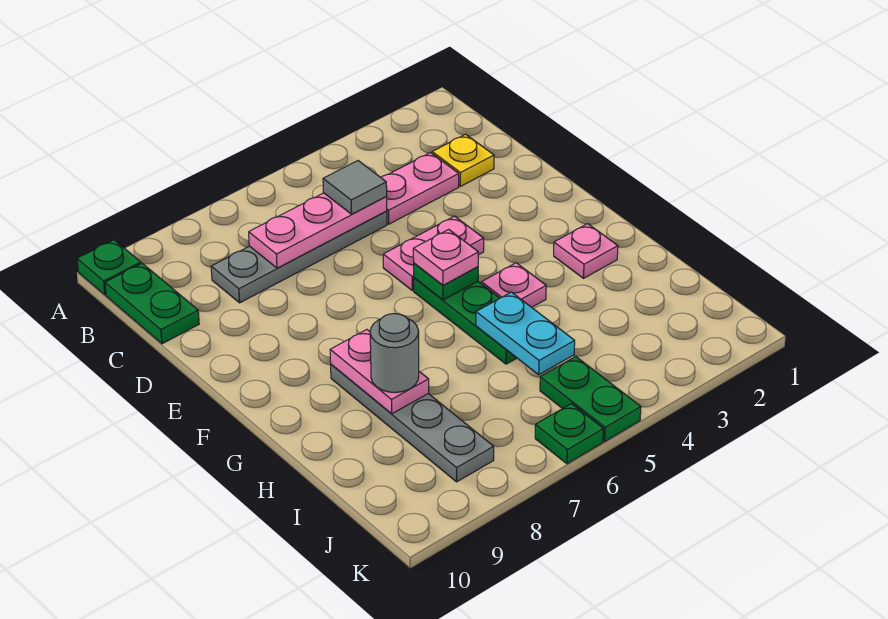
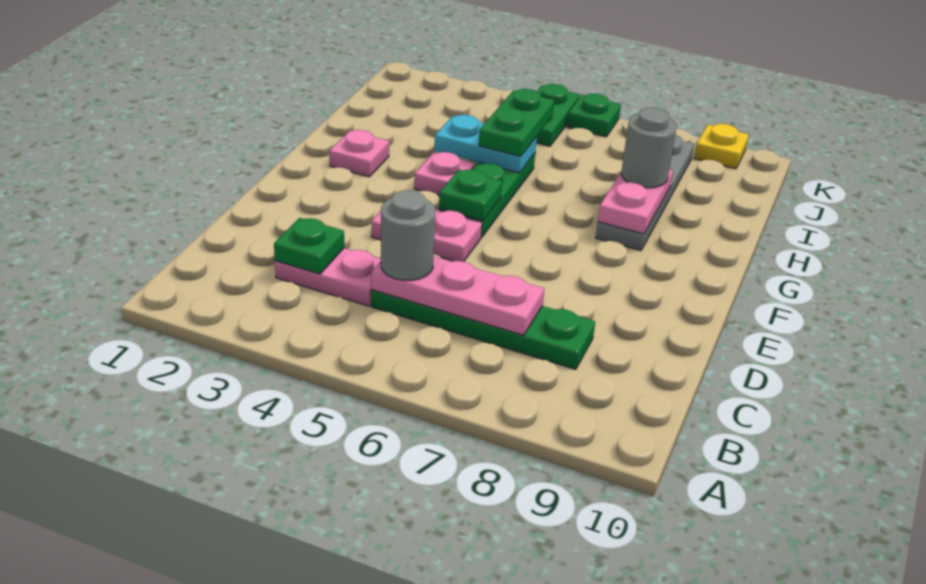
green plate A10 level 1 -> green plate C3 level 2
green plate B10:C10 level 1 -> green plate H5:I5 level 3
yellow plate C2 level 1 -> yellow plate K9 level 1
grey plate C5:C8 level 1 -> green plate C5:C8 level 1
grey tile C5 level 3 -> grey round brick C5 level 3
pink plate F5 level 3 -> none
cyan plate H5:I5 level 2 -> cyan plate H4:H5 level 2

